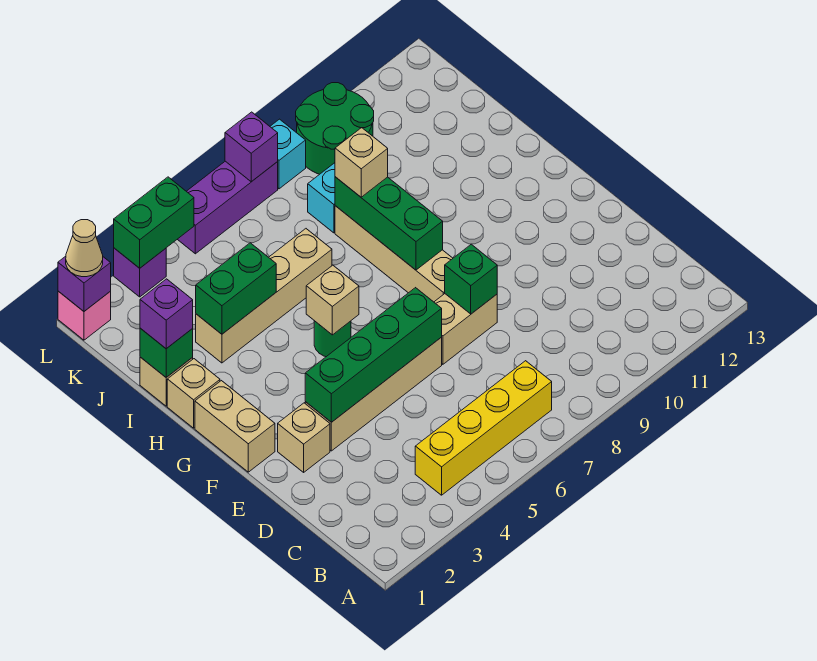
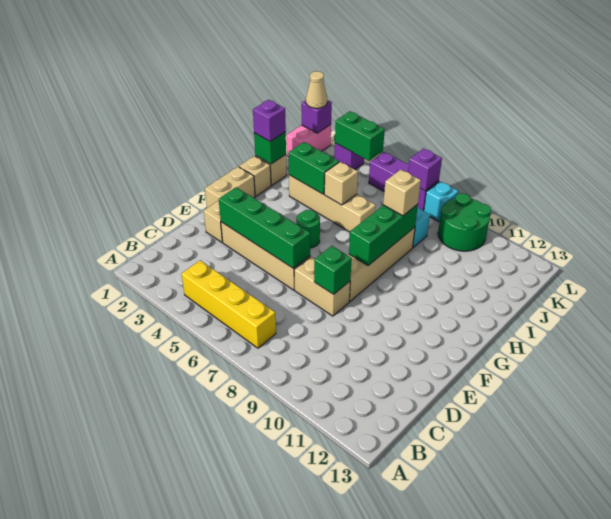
tan brick G5 level 2 -> tan brick I5 level 2
pink brick L1 level 1 -> pink brick K1:L1 level 1

